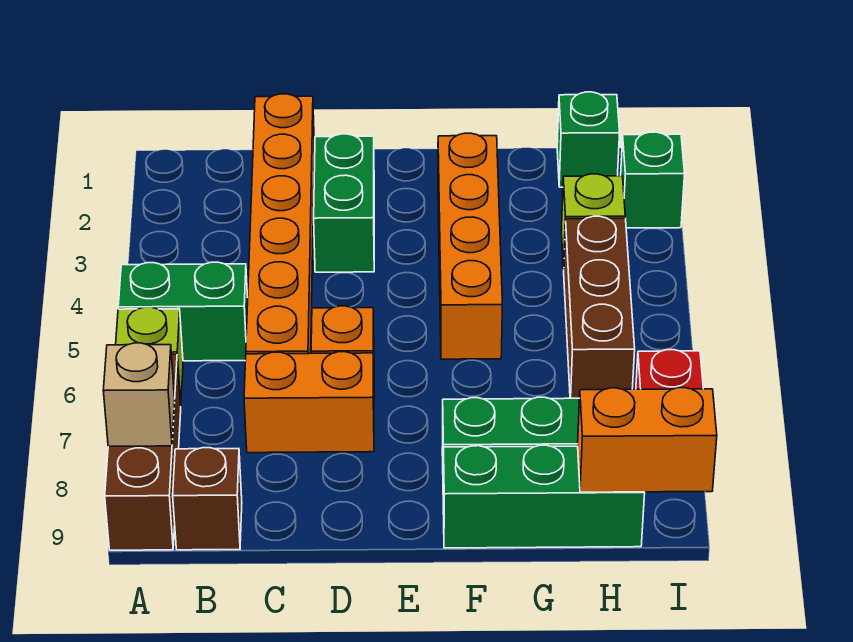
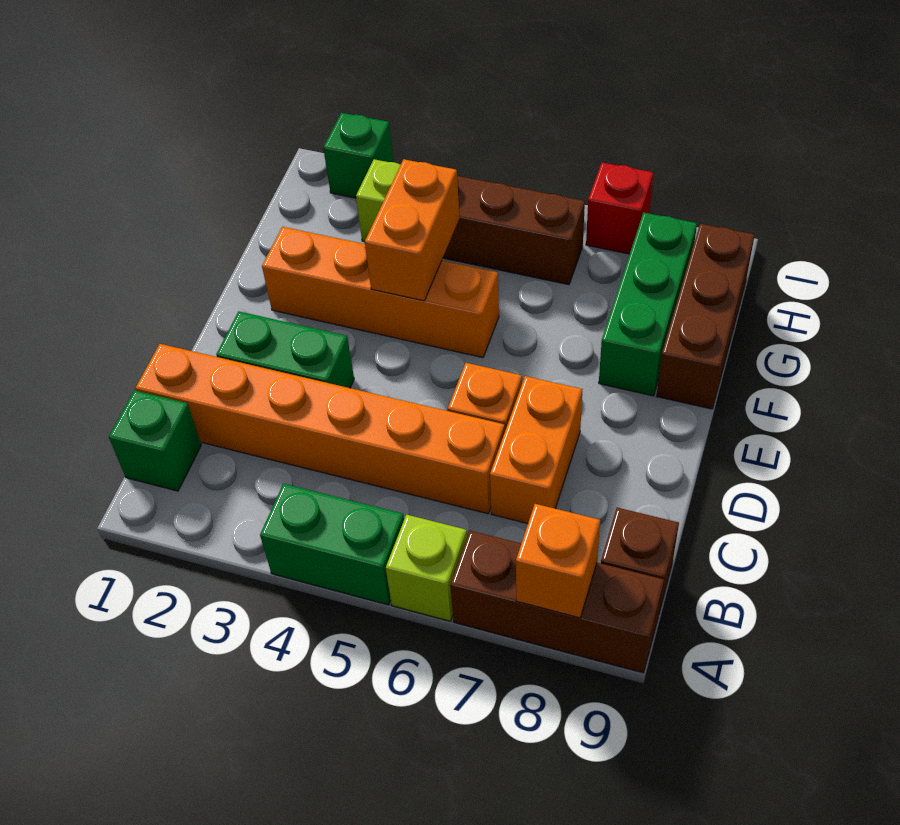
green brick A5:B5 level 1 -> green brick A4:A5 level 1
tan brick A8 level 2 -> orange brick A8 level 2
green brick F9:H9 level 1 -> brown brick F9:H9 level 1
green brick H1 level 1 -> green brick B1 level 1
orange brick H9:I9 level 2 -> orange brick F4:G4 level 2

